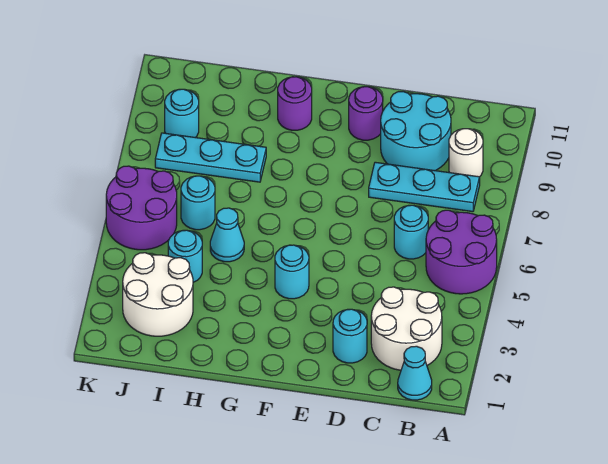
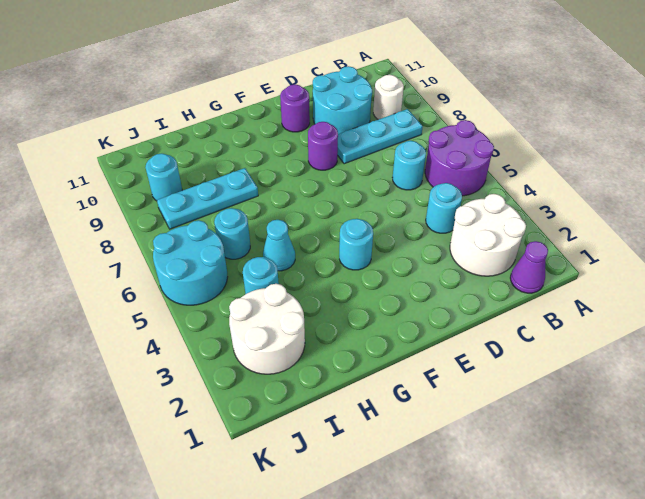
cyan cone B1 level 1 -> purple cone B1 level 1
cyan round brick D2 level 1 -> cyan round brick C4 level 1
purple round brick G10 level 1 -> purple round brick E8 level 1
purple round brick J5:K6 level 1 -> cyan round brick J5:K6 level 1

